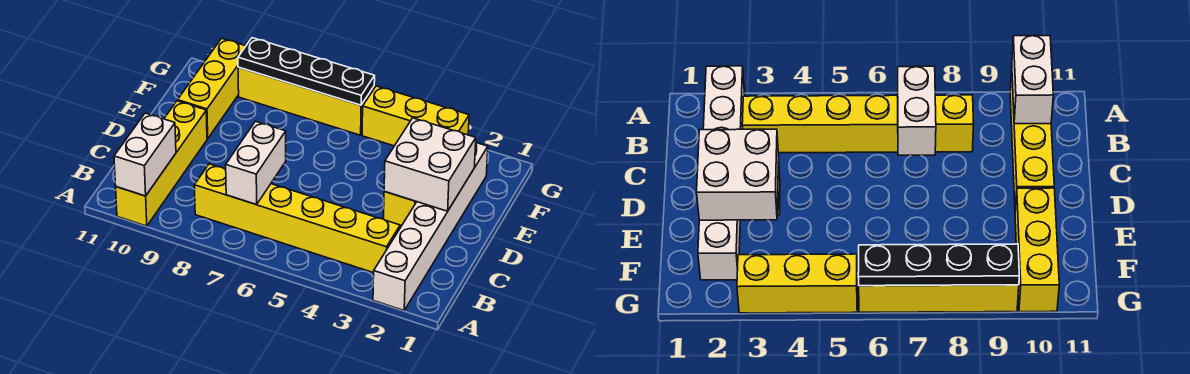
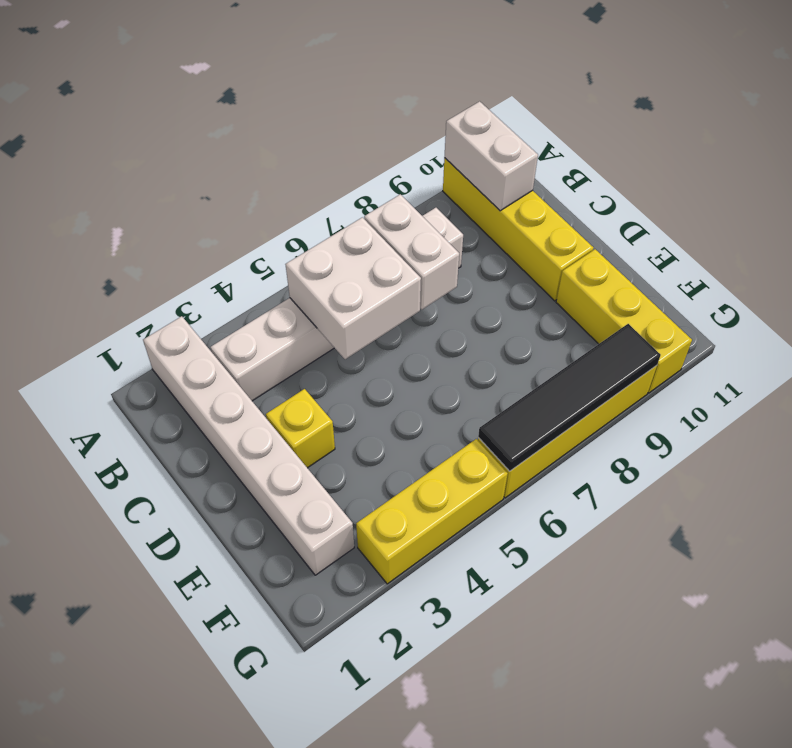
yellow brick B3:B8 level 1 -> white brick B3:B8 level 1
white brick D2:E3 level 2 -> white brick B5:C6 level 2
black plate G6:G9 level 2 -> black tile G6:G9 level 2

